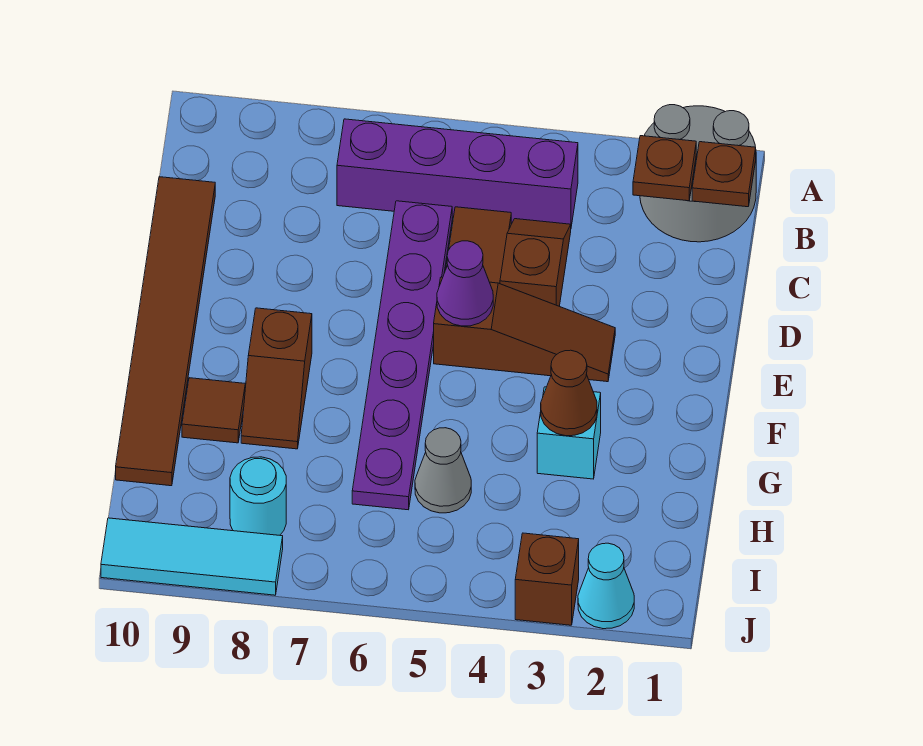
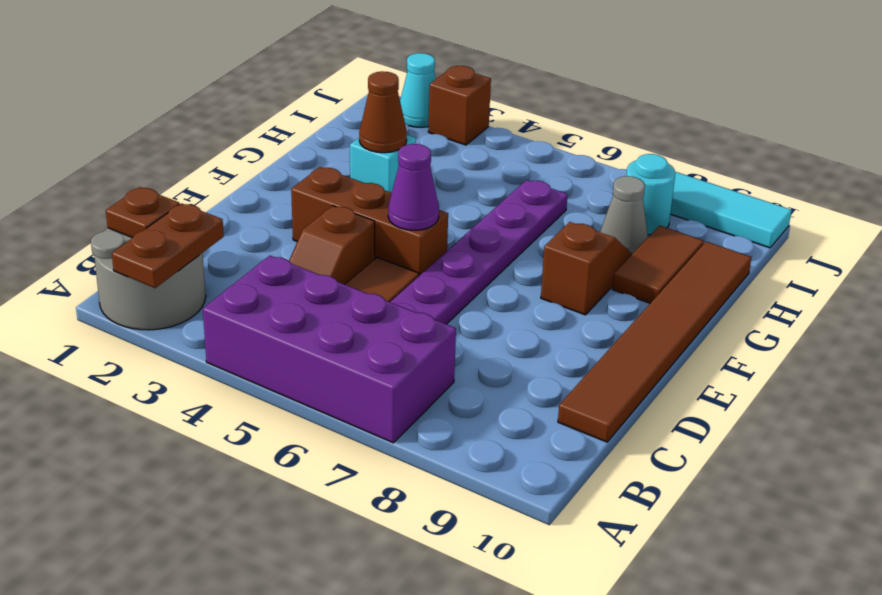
brown plate B2 level 2 -> brown plate A2:B2 level 2
purple brick B4:B7 level 1 -> purple brick A4:B7 level 1
brown slope E3:E5 level 1 top 5 -> brown brick E3:E5 level 1
brown tile G9 level 1 -> brown tile G9:H9 level 1
grey cone H5 level 1 -> grey cone H8 level 1

